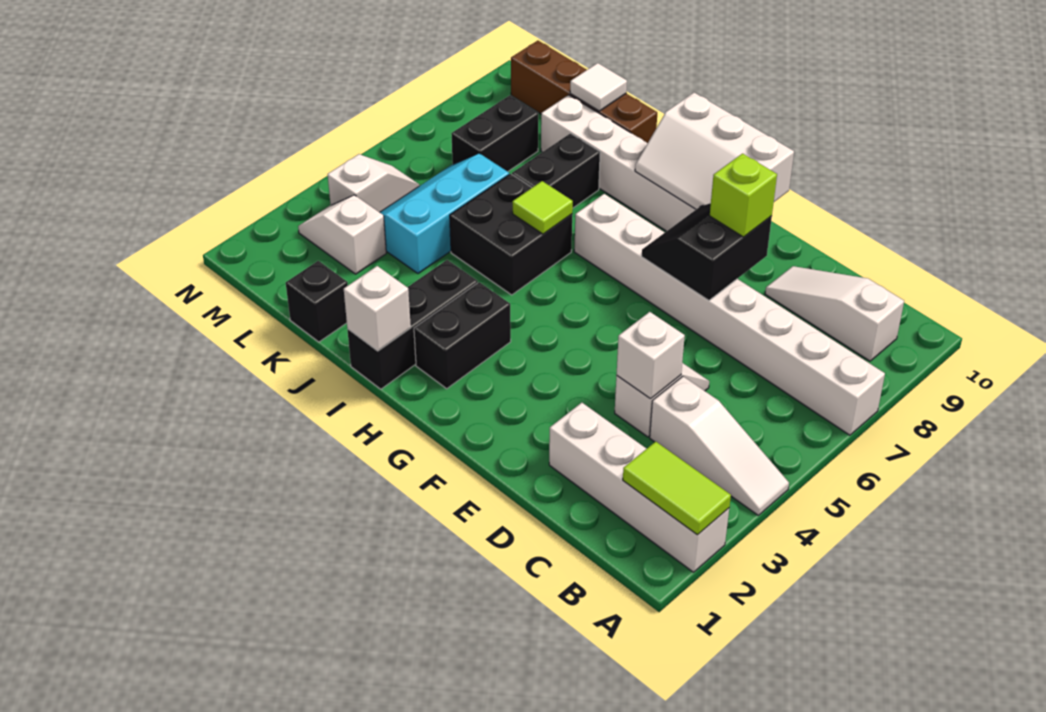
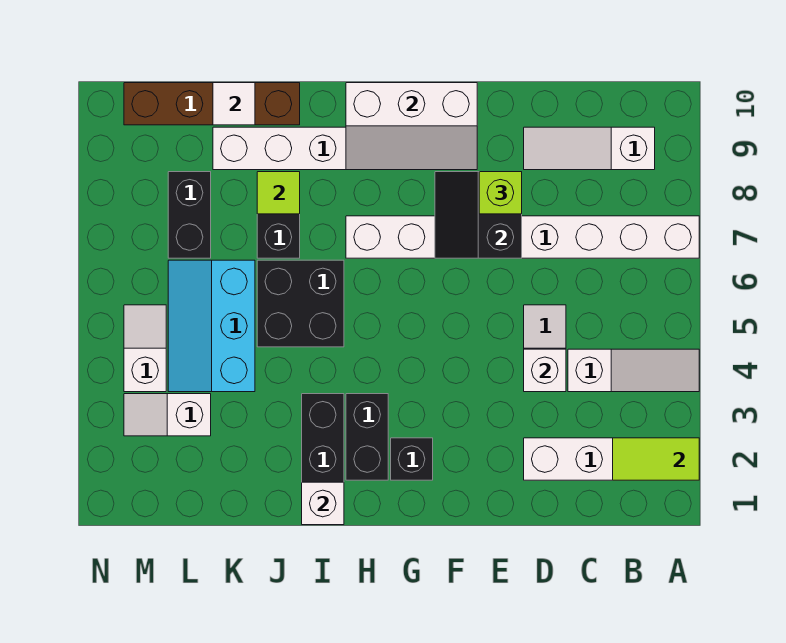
lime tile I6 level 2 -> lime tile J8 level 2
black brick K1 level 1 -> black brick G2 level 1

